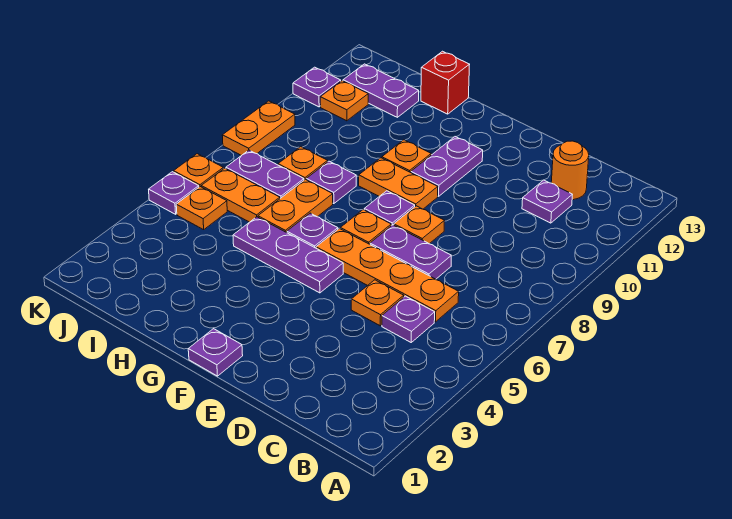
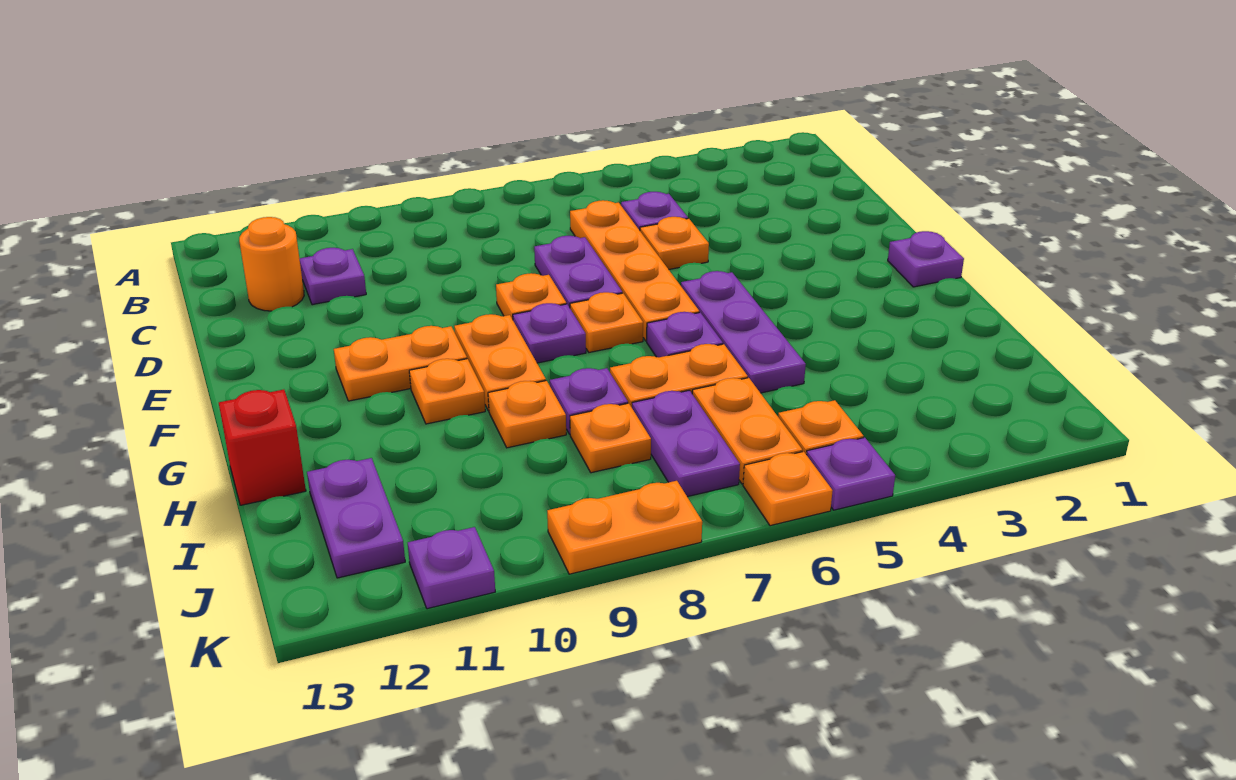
purple plate F10:F11 level 1 -> orange plate F10:F11 level 1
orange plate J11 level 1 -> orange plate H9 level 1

